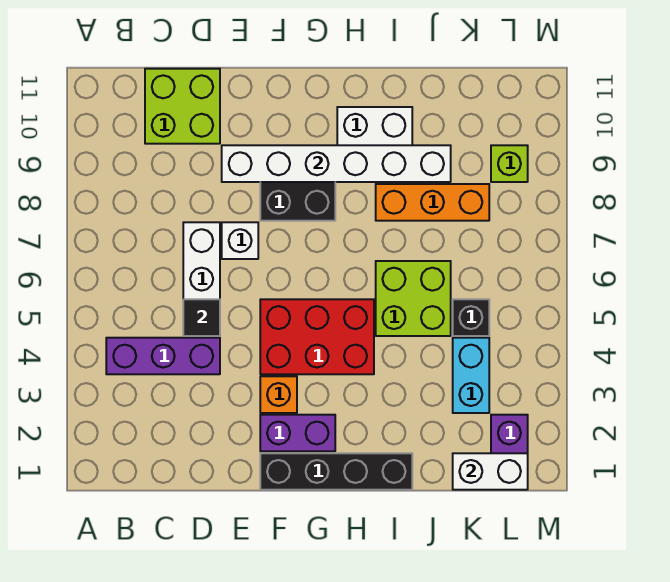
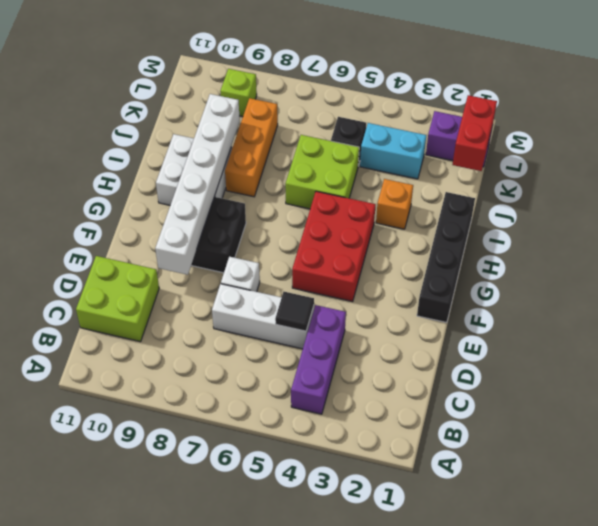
purple brick F2:G2 level 1 -> none
orange brick F3 level 1 -> orange brick I3 level 1
white brick K1:L1 level 2 -> red brick K1:L1 level 2

